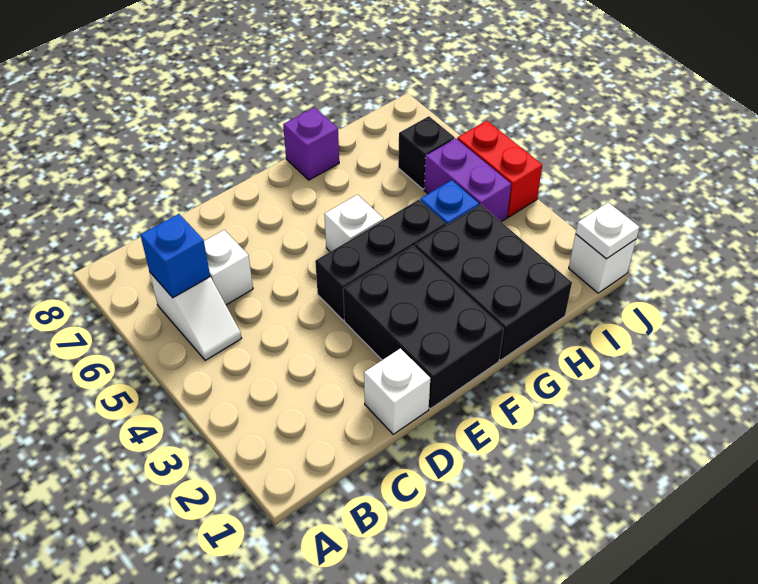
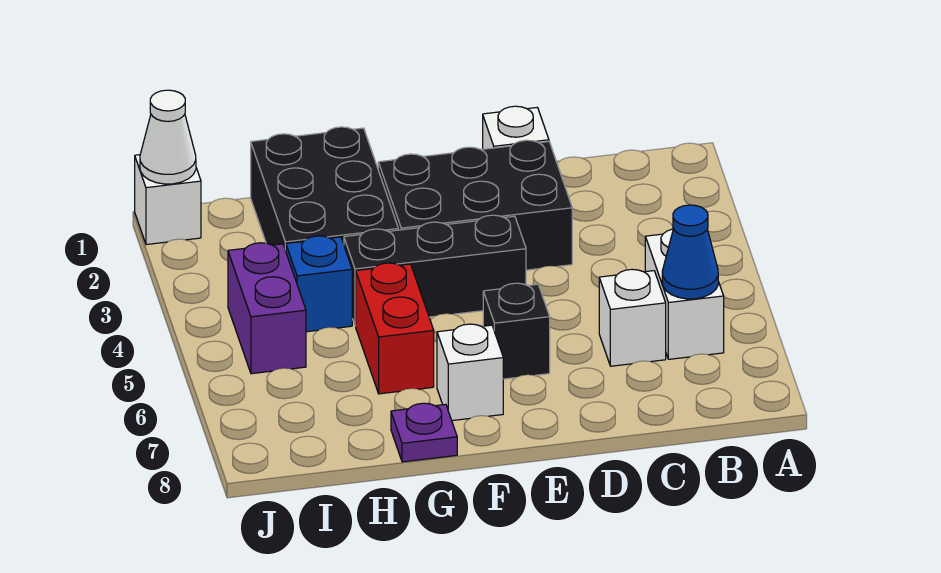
white slope B5:B6 level 1 top 6 -> white brick B5:B6 level 1
blue brick B6 level 2 -> blue cone B6 level 2
black brick E1:F3 level 1 -> black brick D2:F3 level 1
white brick F5 level 1 -> white brick F7 level 1
purple brick G8 level 1 -> purple plate G8 level 1
black brick I6 level 1 -> black brick E6 level 1
white plate J1 level 2 -> white cone J1 level 2
red brick J4:J5 level 1 -> red brick G5:G6 level 1

